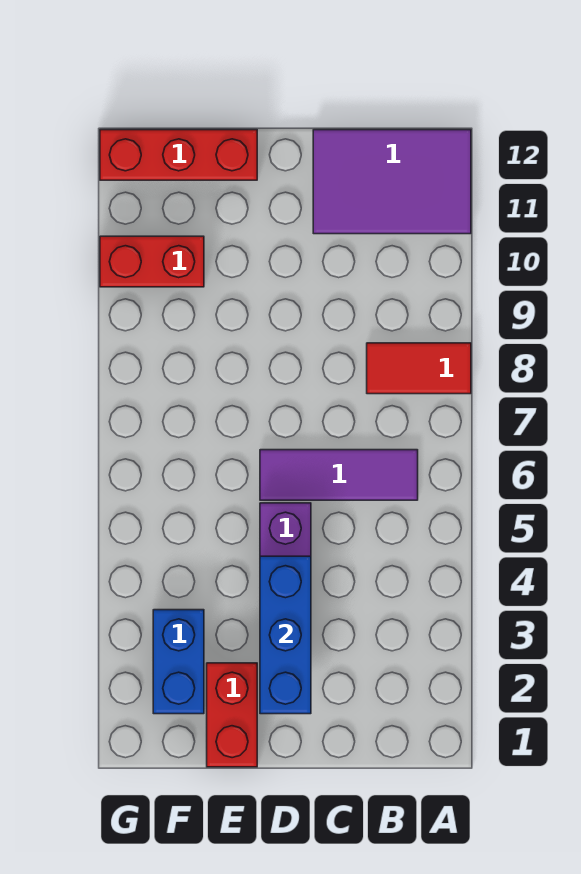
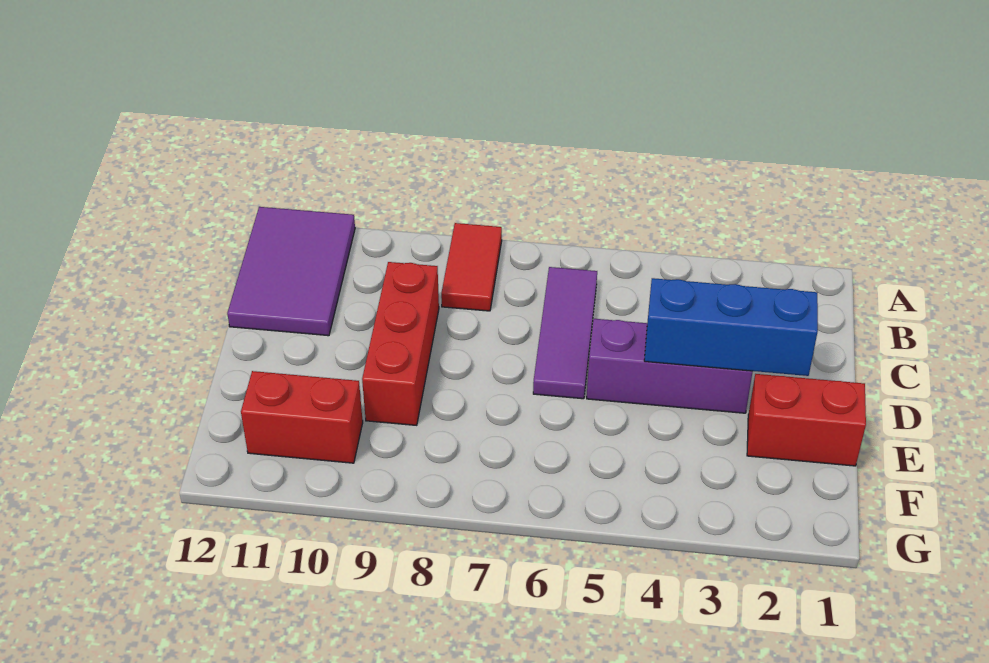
red brick E12:G12 level 1 -> red brick C9:E9 level 1
blue brick F2:F3 level 1 -> none
red brick F10:G10 level 1 -> red brick F10:F11 level 1

